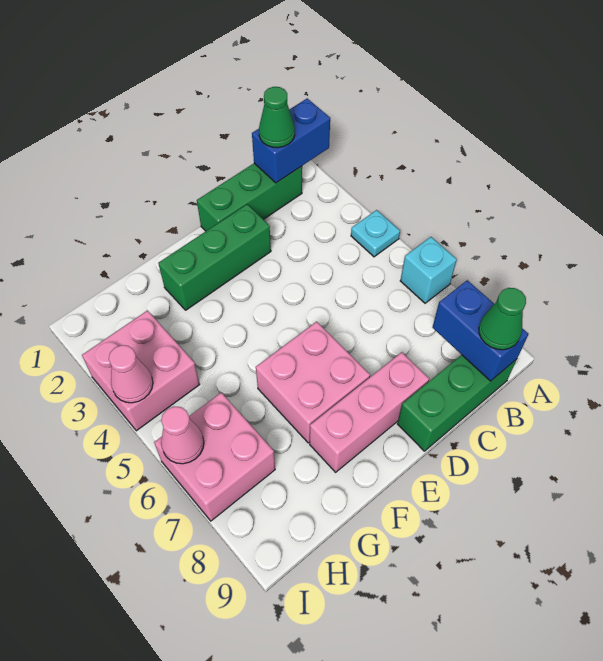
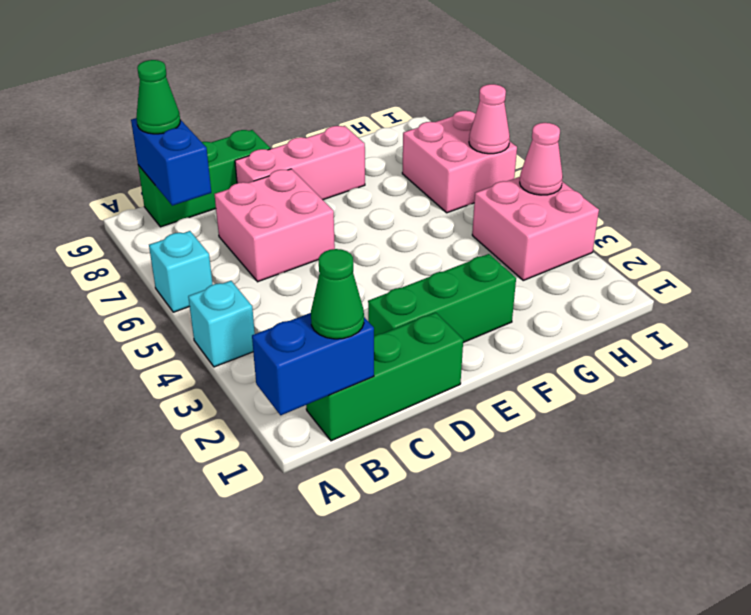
cyan plate A4 level 1 -> cyan brick A4 level 1
pink brick E6:F7 level 1 -> pink brick C6:D7 level 1

